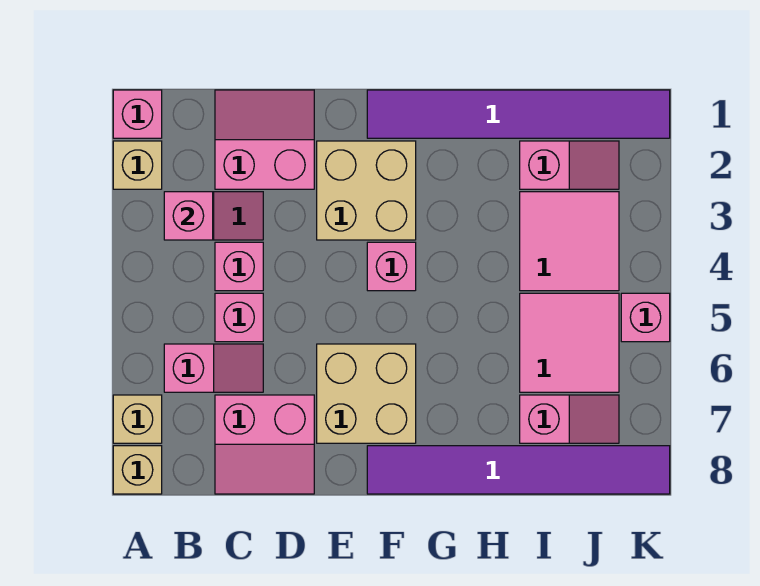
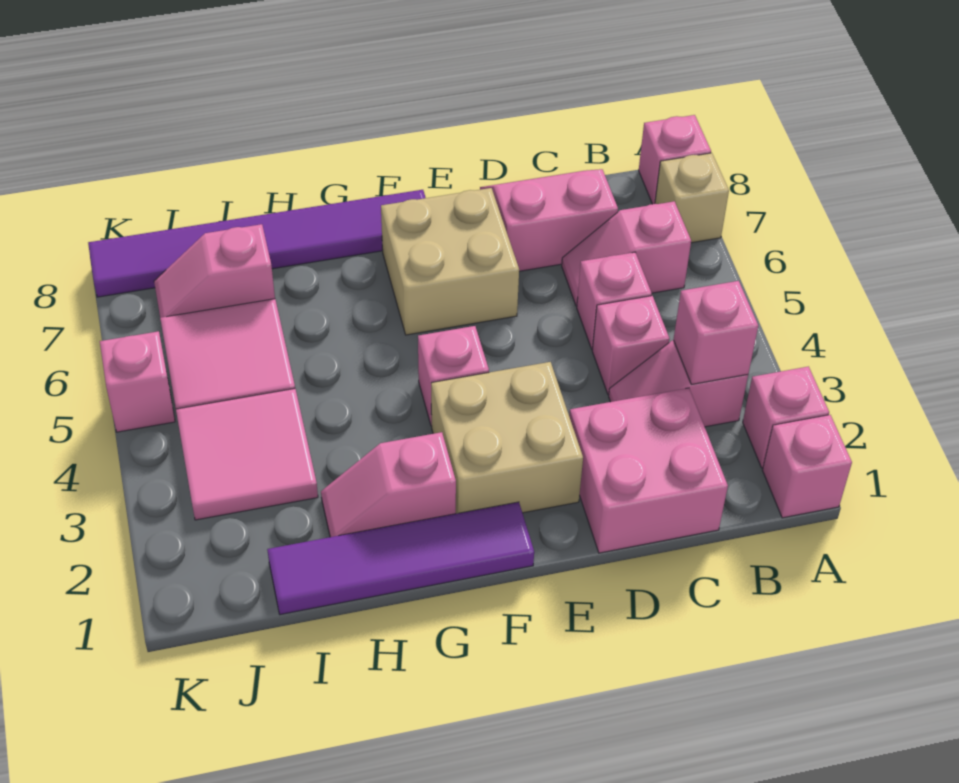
tan brick A2 level 1 -> pink brick A2 level 1
tan brick A8 level 1 -> pink brick A8 level 1
pink slope C1:D2 level 1 top 2 -> pink brick C1:D2 level 1
purple tile F1:K1 level 1 -> purple tile F1:I1 level 1
pink slope I2:J2 level 1 top I -> pink slope G2:H2 level 1 top G

